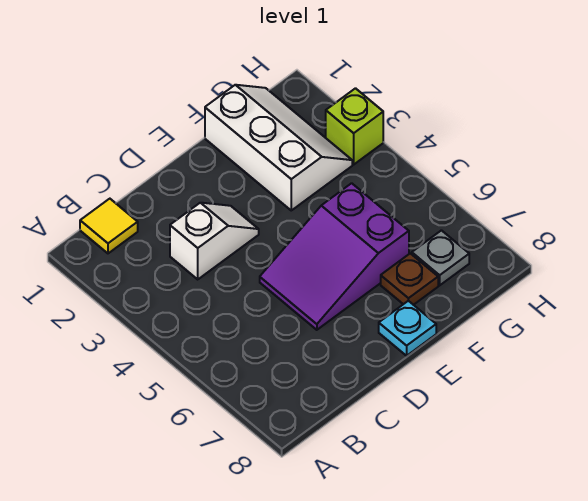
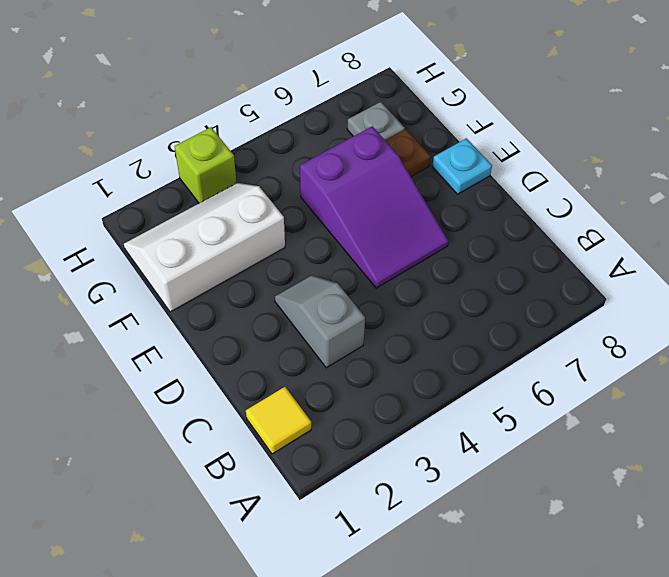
white slope C3:D3 level 1 top C -> grey slope C3:D3 level 1 top C

